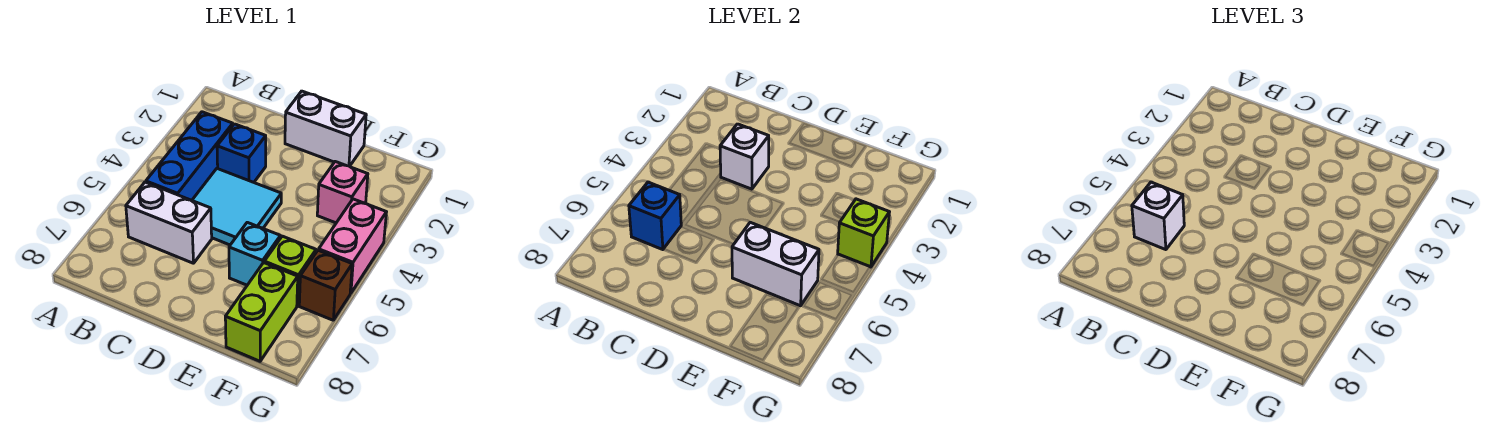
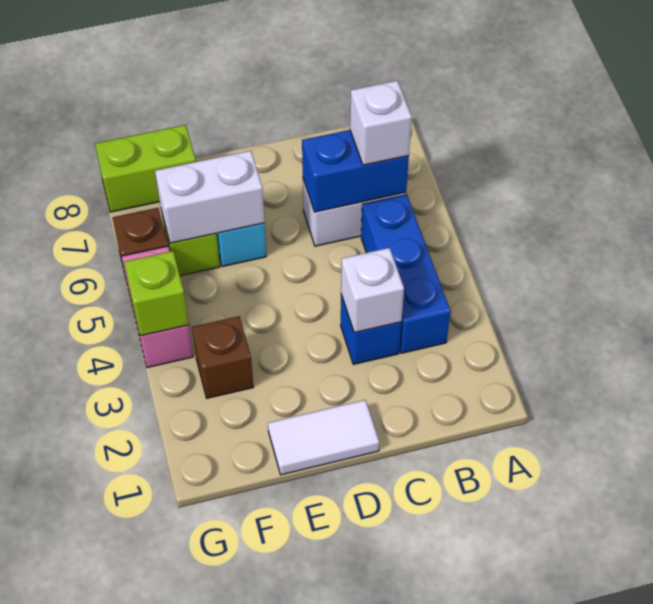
blue brick B6 level 2 -> blue brick B6:C6 level 2
cyan tile C4:D5 level 1 -> none
white brick D1:E1 level 1 -> white tile D1:E1 level 1
pink brick F3 level 1 -> brown brick F3 level 1
lime brick F7:F8 level 1 -> lime brick F8:G8 level 1

